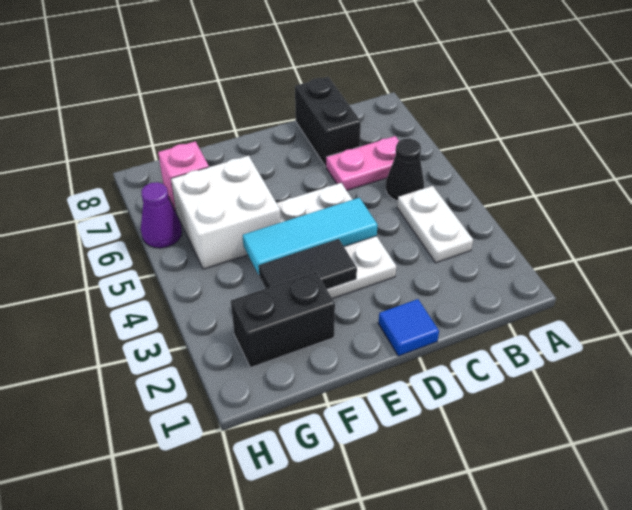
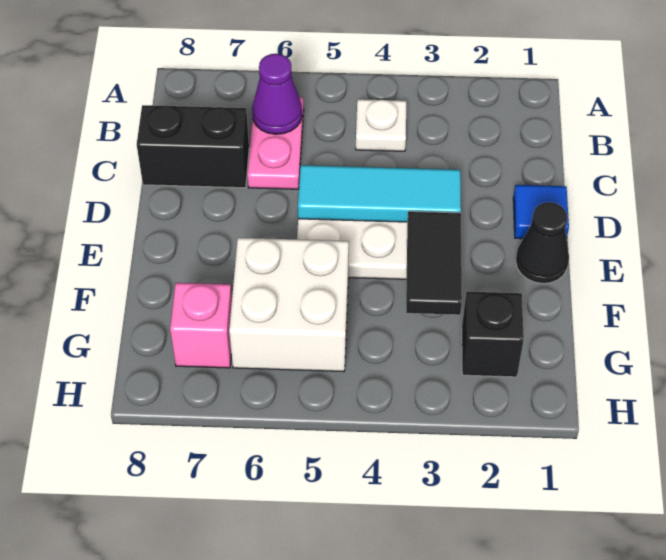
white plate B3:B4 level 1 -> white plate B4 level 1
black cone B5 level 1 -> black cone E1 level 1
cyan tile D4:F4 level 2 -> cyan tile D3:D5 level 2
black brick F2:G2 level 1 -> black brick G2 level 1
purple cone H6 level 1 -> purple cone B6 level 2

